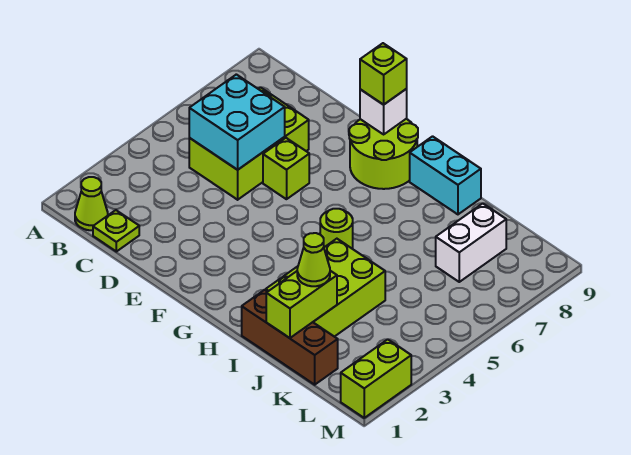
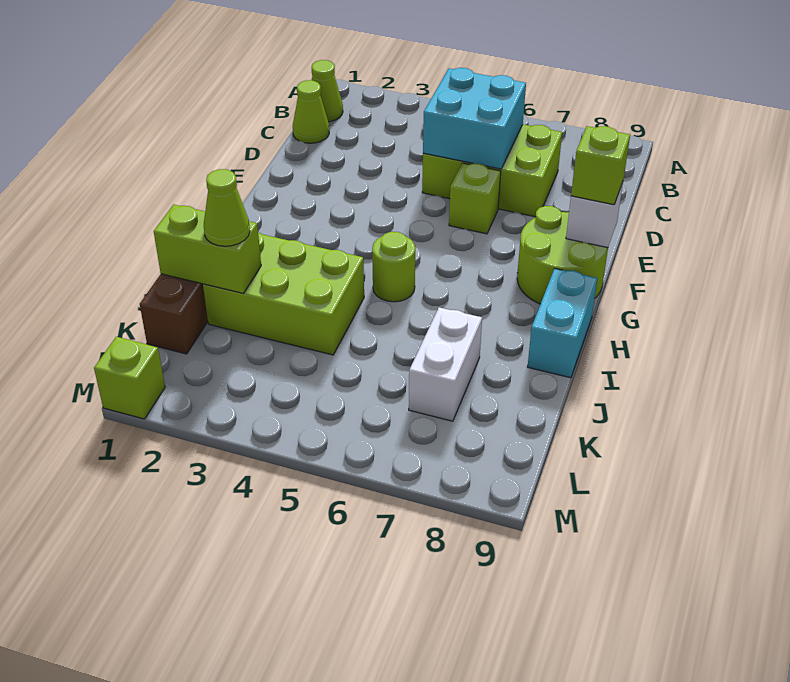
lime plate C1 level 1 -> lime cone C1 level 1
white brick K7:K8 level 1 -> white brick J7:K7 level 1
lime brick M1:M2 level 1 -> lime brick M1 level 1

